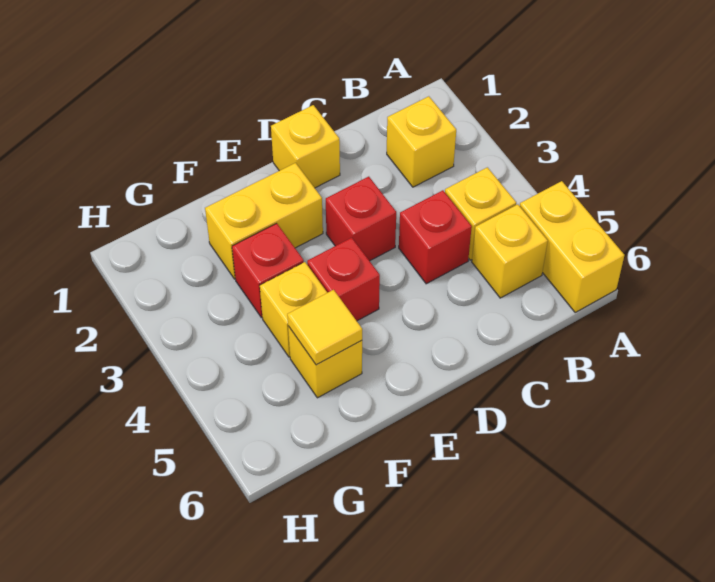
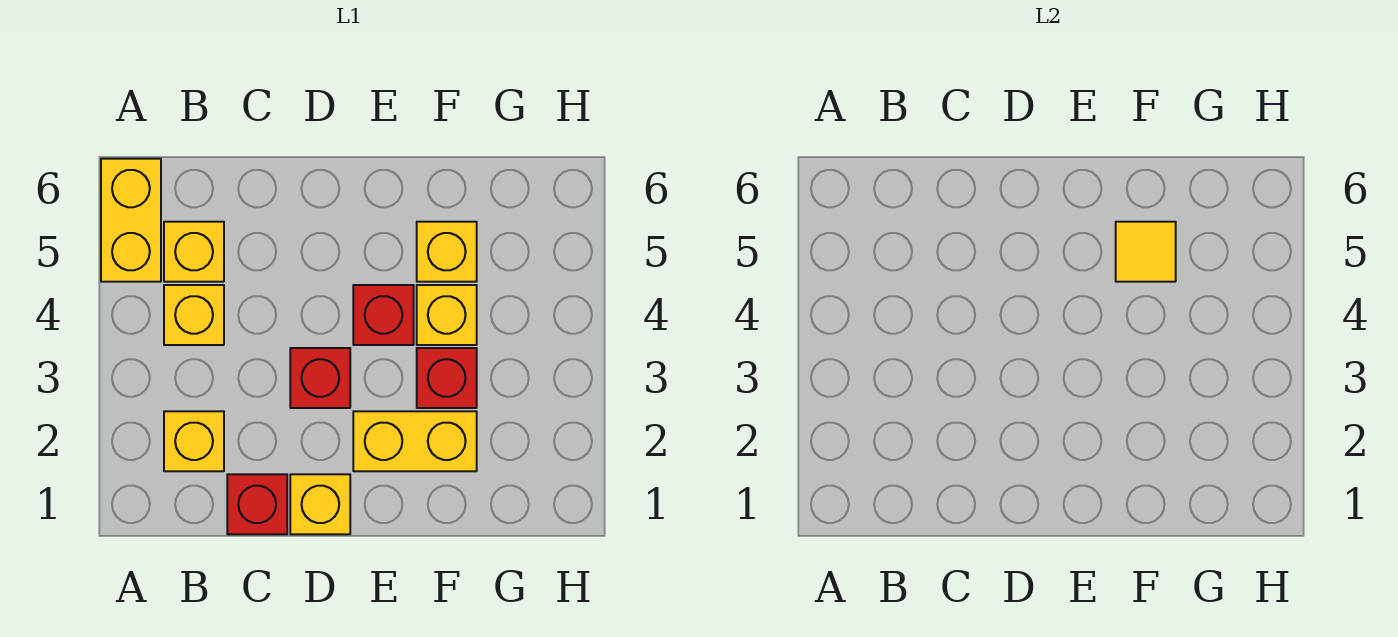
red brick C4 level 1 -> red brick C1 level 1

